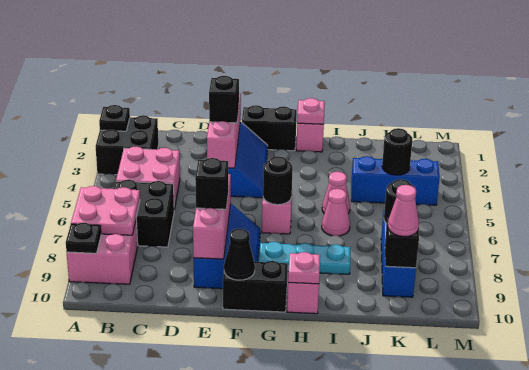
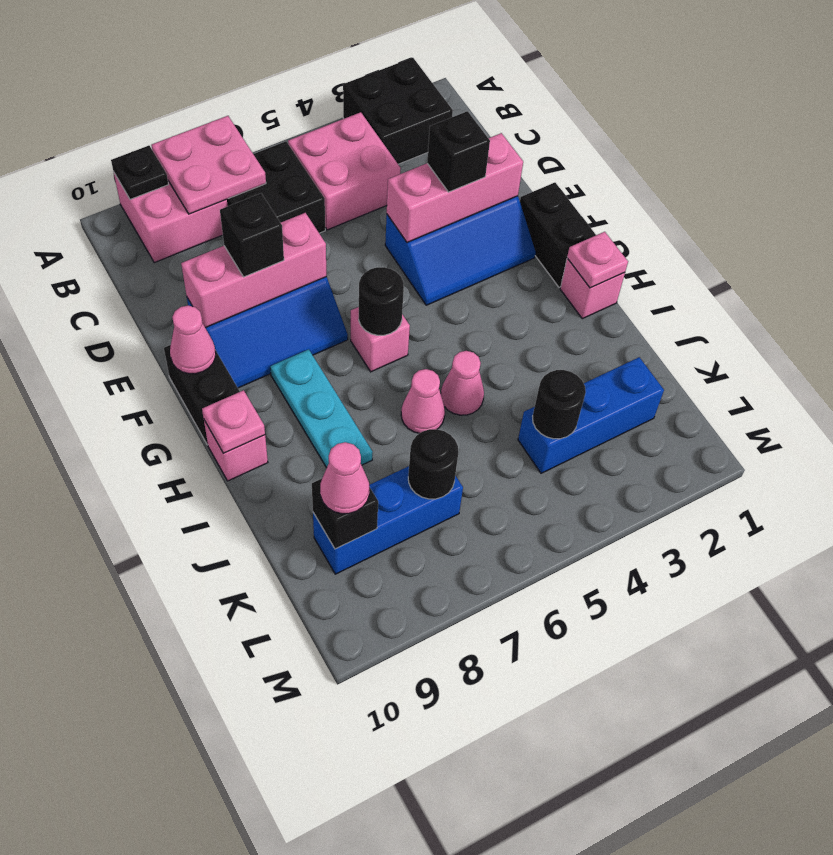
black plate A2 level 2 -> none
black cone F10 level 2 -> pink cone F10 level 2
blue brick J4:L4 level 1 -> blue brick K2:K4 level 1

